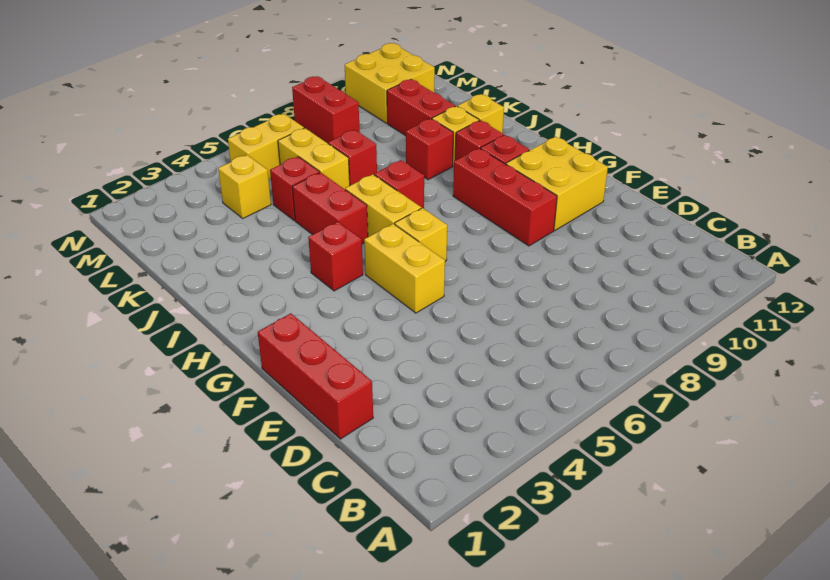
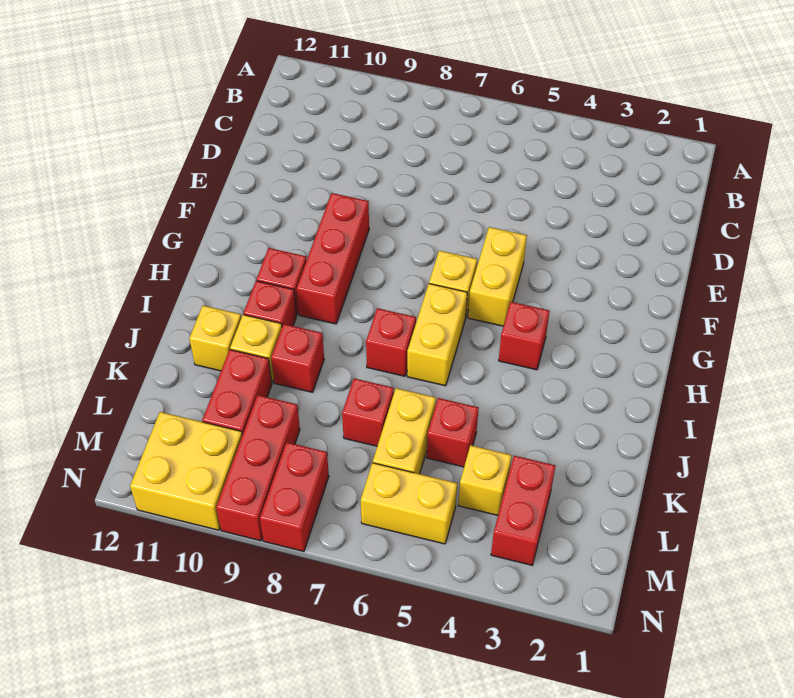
red brick D1:F1 level 1 -> red brick L9:N9 level 1
yellow brick F10:G11 level 1 -> none
red brick I5:J5 level 1 -> red brick L3:M3 level 1

